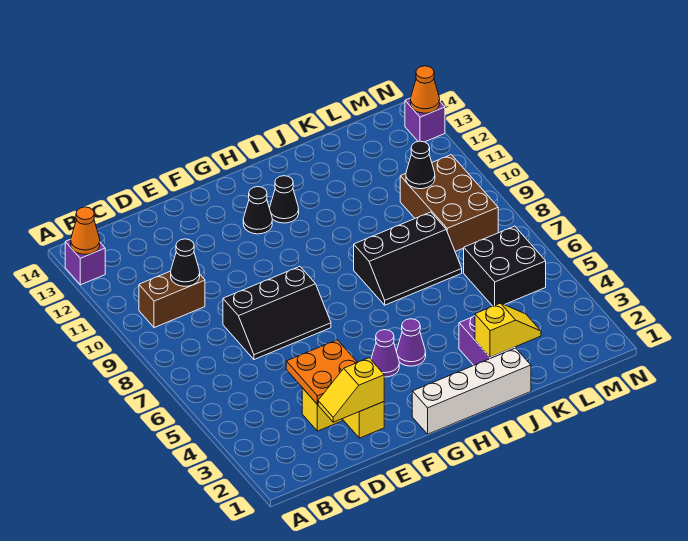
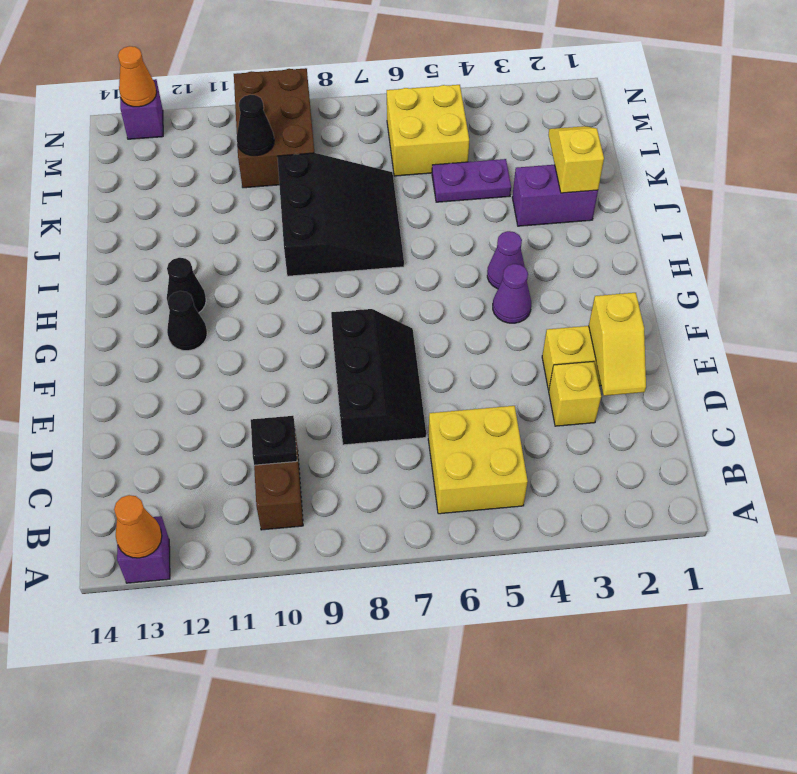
none -> yellow brick B5:C6 level 1
black cone C10 level 2 -> black plate C10 level 2
orange plate D3:E4 level 2 -> none
white brick G1:J1 level 1 -> none
black slope I7:K8 level 1 top 8 -> black slope I7:K9 level 1 top 9
none -> purple plate K4:K5 level 1
black brick L5:M6 level 1 -> yellow brick L5:M6 level 1
brown brick L8:M10 level 1 -> brown brick L9:N10 level 1

